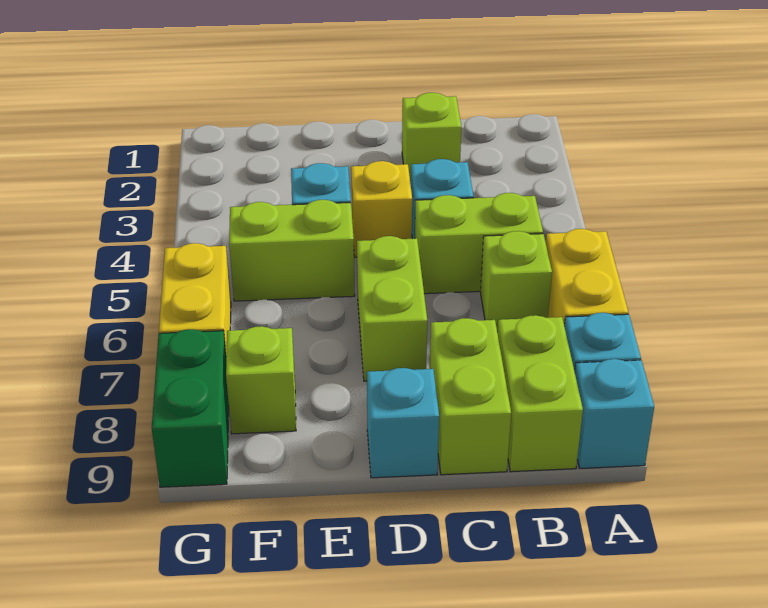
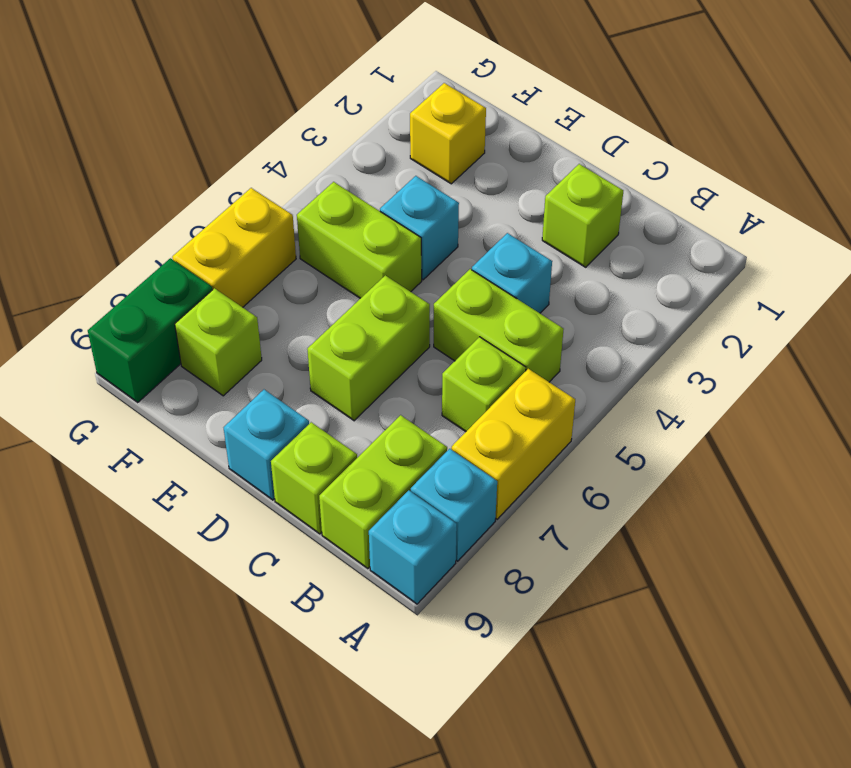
lime brick C8:C9 level 1 -> lime brick C9 level 1
yellow brick D4 level 1 -> yellow brick F2 level 1

